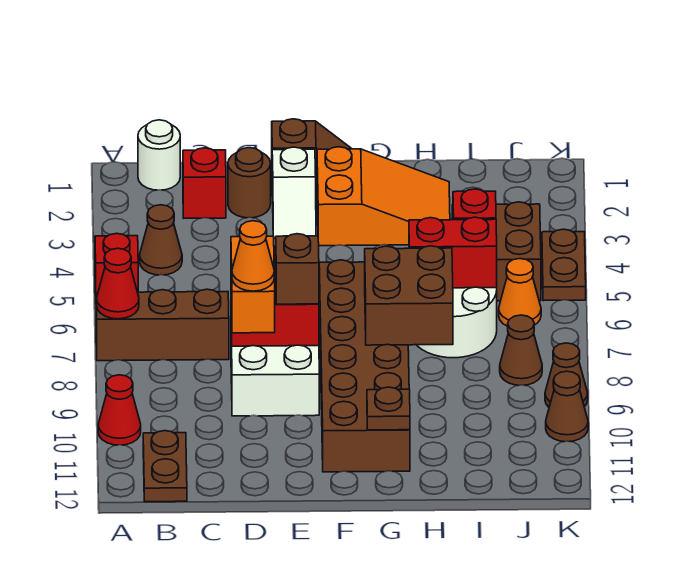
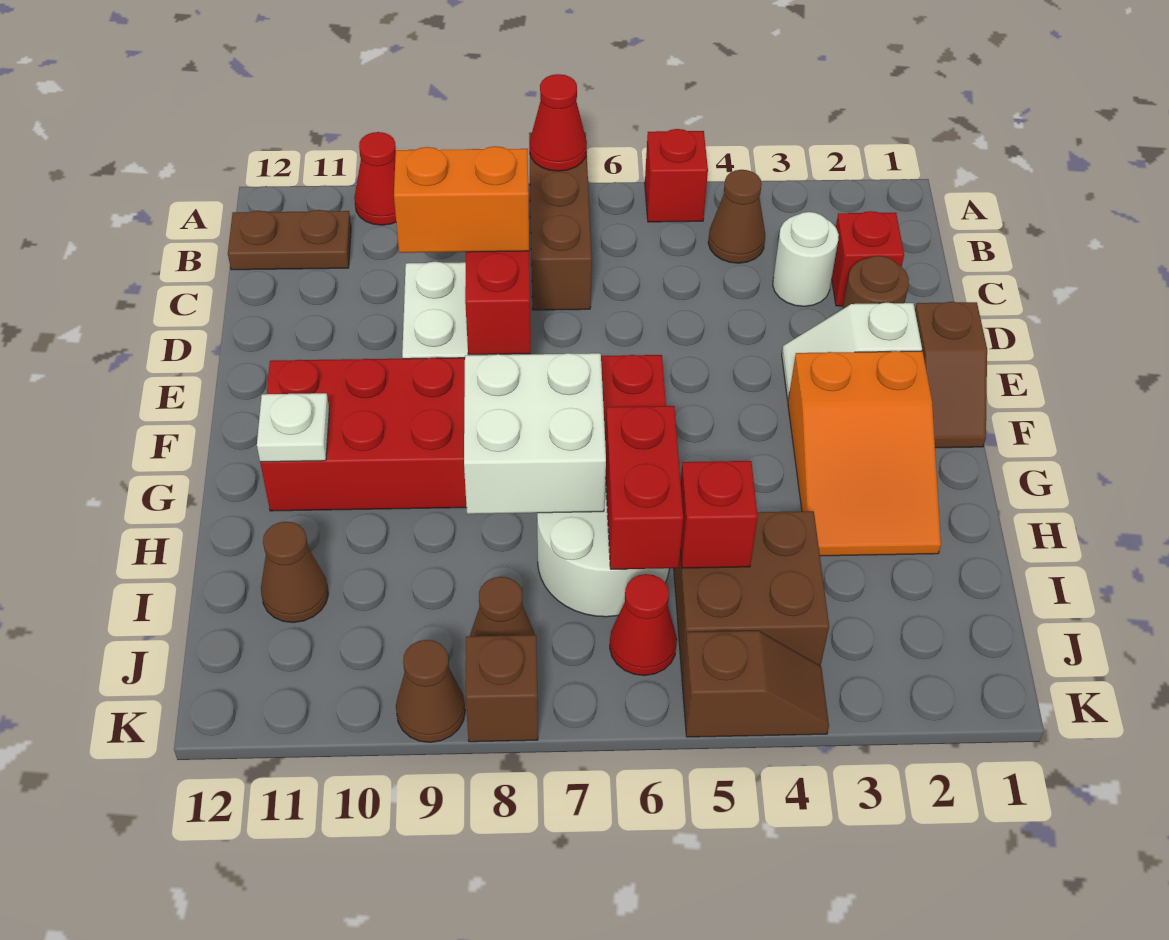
white round brick B1 level 1 -> white round brick C3 level 1
orange cone D9 level 4 -> none
brown brick E8 level 3 -> brown brick K8 level 1
brown brick F6:G11 level 1 -> red brick F6:G11 level 1
brown brick G7:H8 level 2 -> white brick G7:H8 level 2
brown plate G11 level 2 -> white plate G11 level 2
orange cone J6 level 1 -> red cone J6 level 1
brown plate K4:K5 level 1 -> brown slope K4:K5 level 1 top 5
brown cone K10 level 1 -> brown cone I11 level 1

